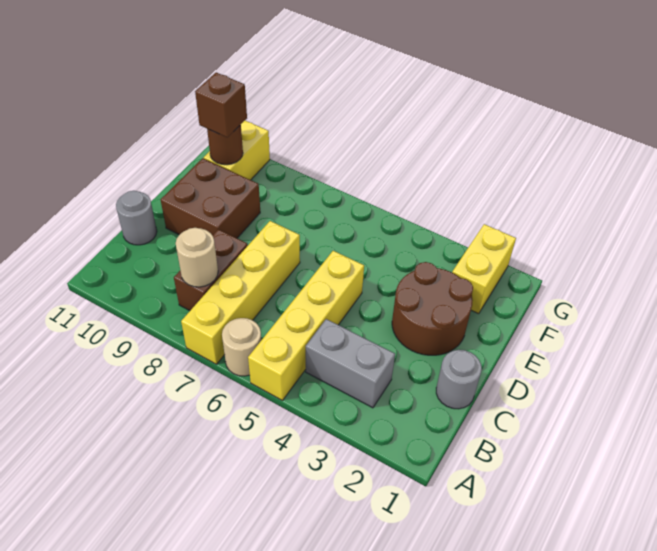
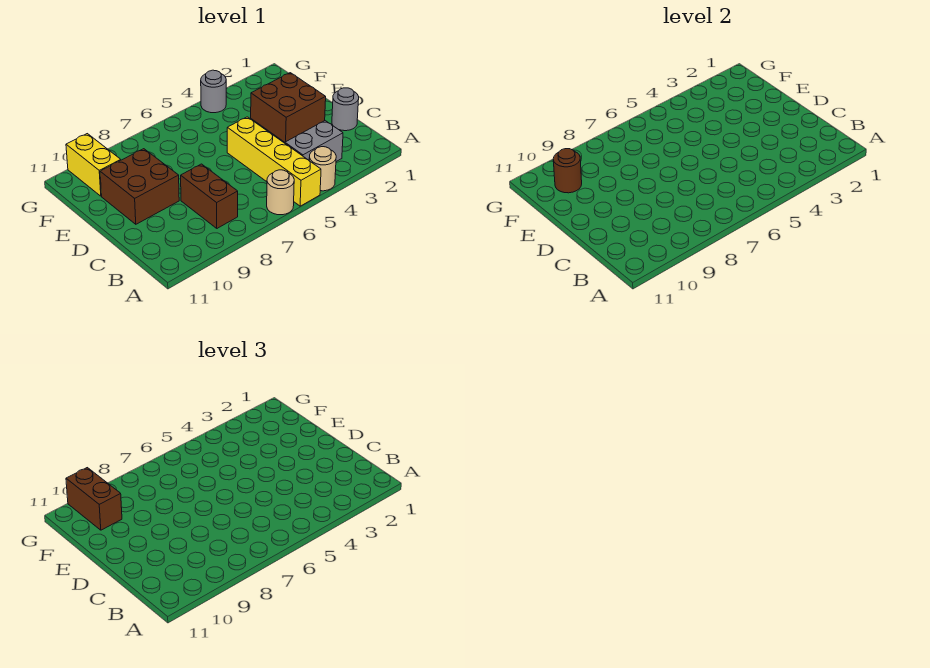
yellow brick A7:D7 level 1 -> none
tan round brick B8 level 2 -> tan round brick A4 level 1
grey round brick C11 level 1 -> grey round brick G4 level 1
brown round brick D2:E3 level 1 -> brown brick D2:E3 level 1
yellow brick F2:G2 level 1 -> none
brown brick F10 level 3 -> brown brick F10:G10 level 3

